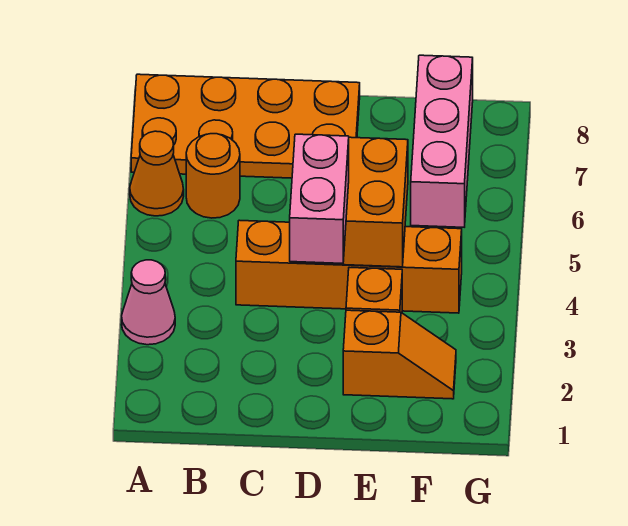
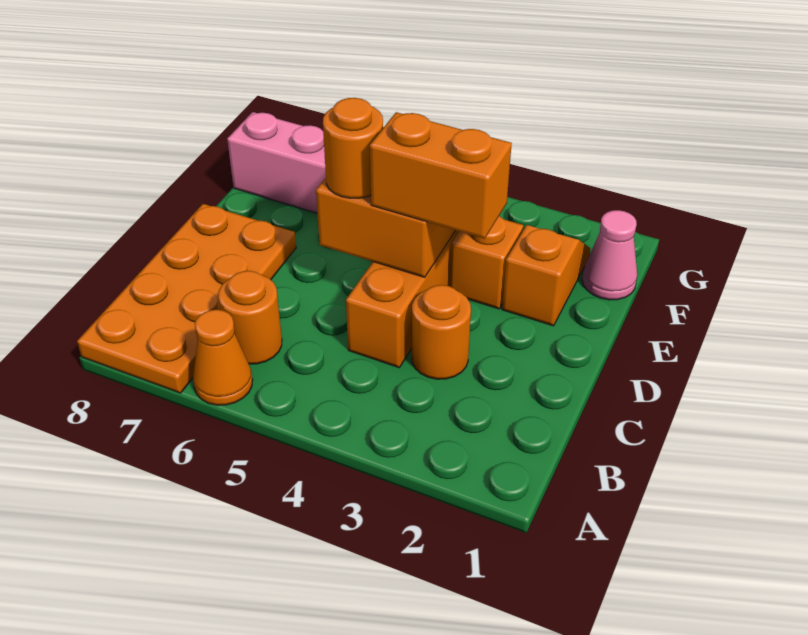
pink cone A3 level 1 -> pink cone F1 level 1
none -> orange round brick C3 level 1
pink brick D3:D4 level 3 -> orange brick D3:D4 level 3
none -> orange round brick D5 level 3

